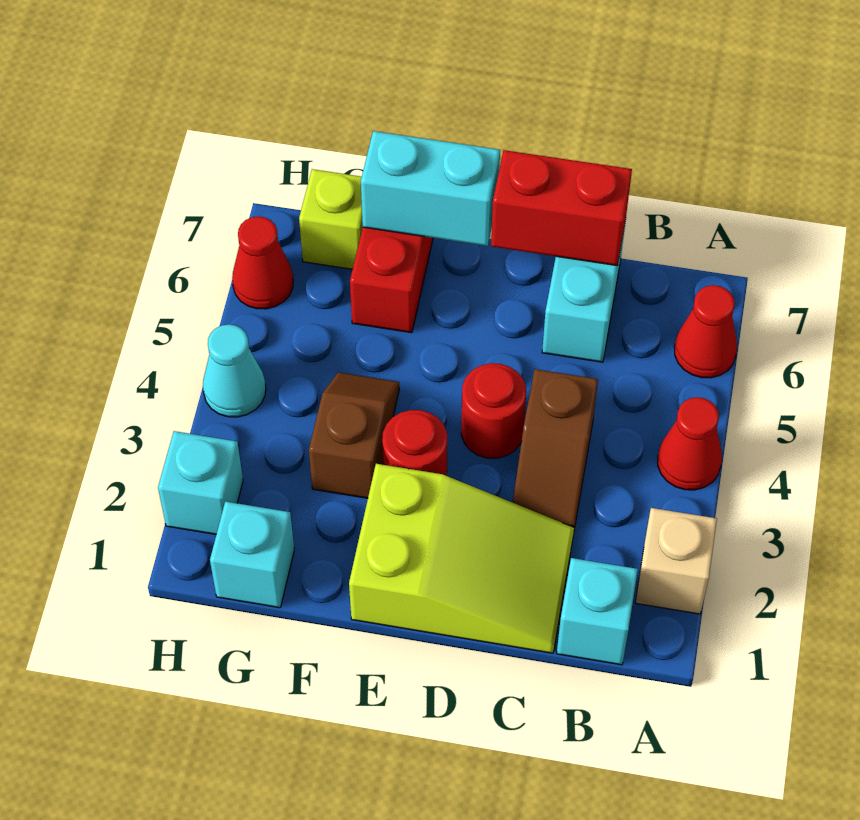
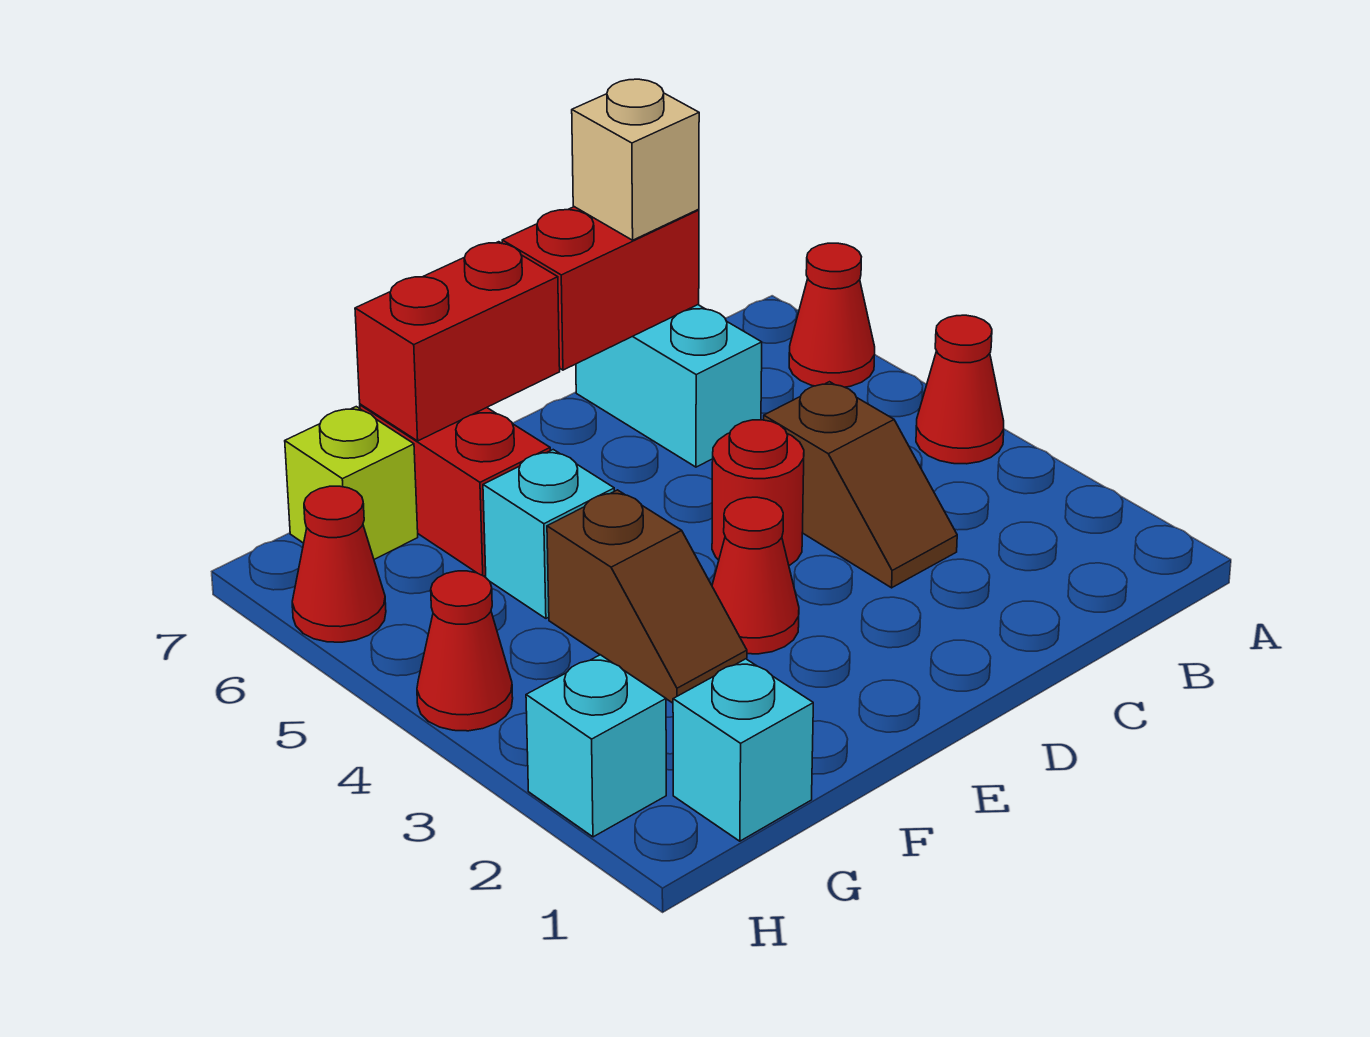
tan brick A2 level 1 -> tan brick C7 level 3
cyan brick B1 level 1 -> cyan brick F5 level 1
lime slope C1:E2 level 1 top E -> none
red round brick E3 level 1 -> red cone E3 level 1
cyan brick E7:F7 level 2 -> red brick E7:F7 level 2
brown slope F3:F4 level 1 top 3 -> brown slope F3:F4 level 1 top 4
cyan cone H4 level 1 -> red cone H4 level 1

